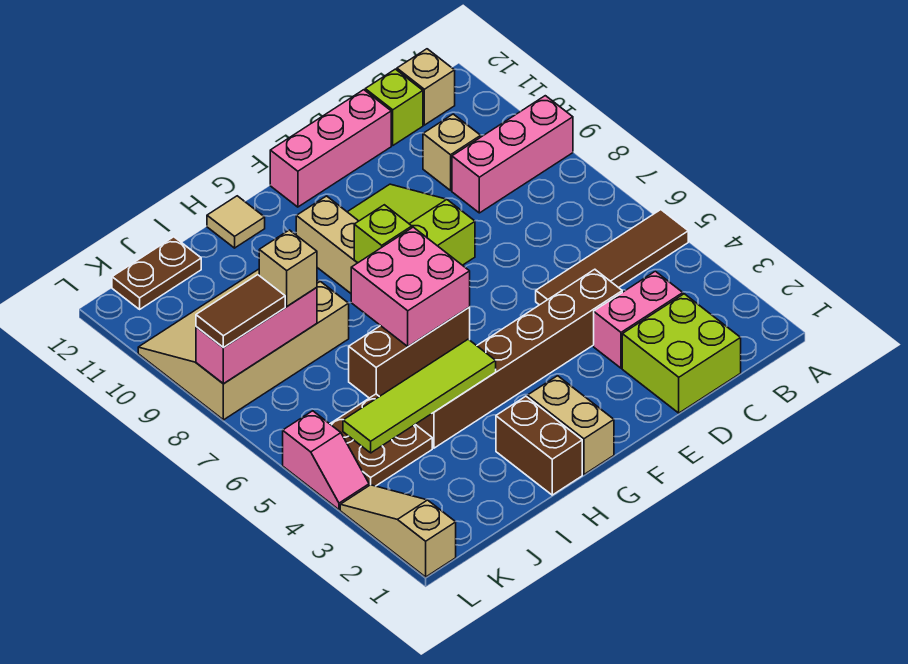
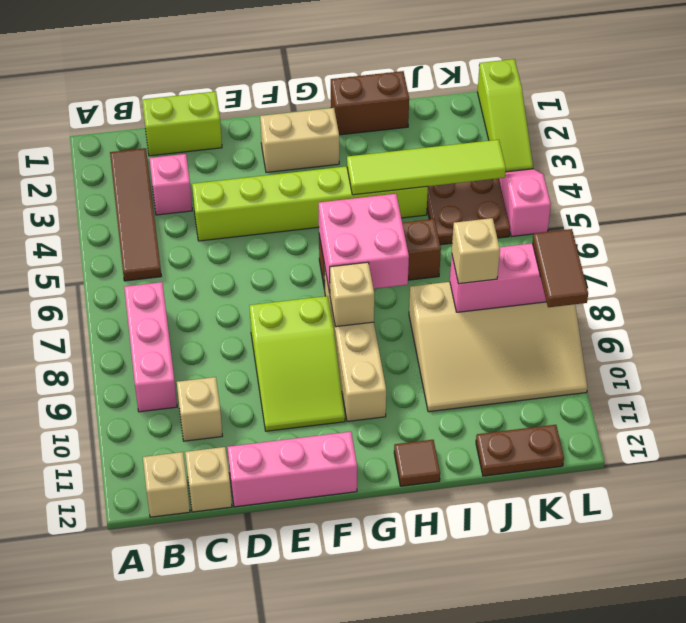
brown tile A5:D5 level 1 -> brown tile B2:B5 level 1
pink brick A9:C9 level 1 -> pink brick B7:B9 level 1
lime brick C1:D2 level 1 -> lime brick C1:D1 level 1
pink brick C3:D3 level 1 -> pink brick C3 level 1
lime brick C12 level 1 -> tan brick C12 level 1
brown brick D4:I4 level 1 -> lime brick D4:I4 level 1
tan brick G1:G2 level 1 -> tan brick F2:G2 level 1
lime brick G8 level 2 -> tan brick G8 level 2
brown brick H1:H2 level 1 -> brown brick H1:I1 level 1
tan tile H12 level 1 -> brown tile H12 level 1
brown tile K8:L8 level 3 -> brown tile L8:L9 level 3
tan slope L1:L3 level 1 top 1 -> lime slope L1:L3 level 1 top 1

